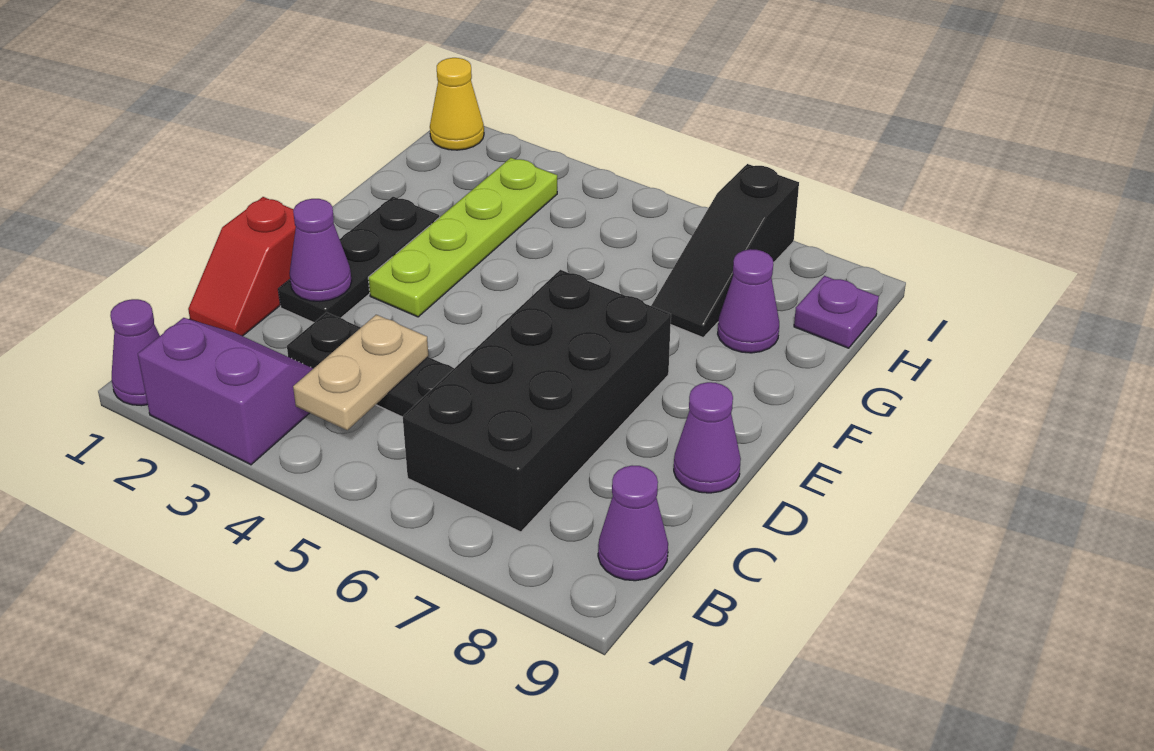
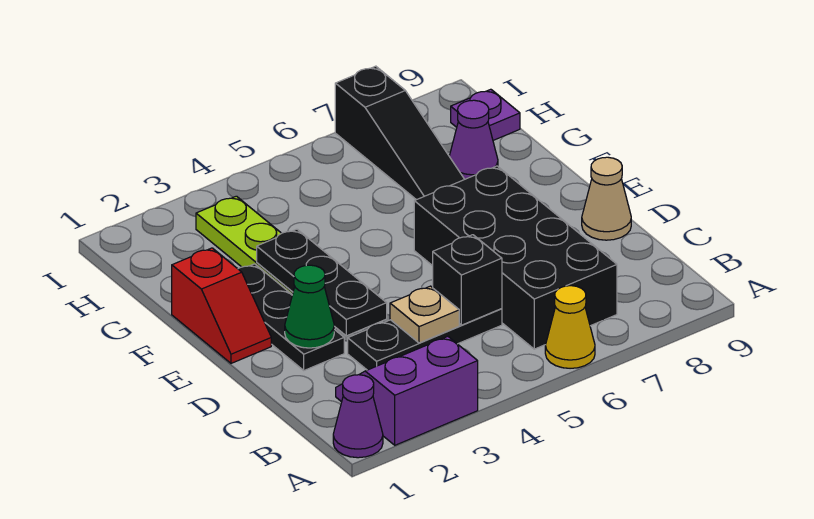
tan plate B4:C4 level 2 -> tan plate C4 level 2
purple cone B9 level 1 -> none
red slope C1:D1 level 1 top D -> red slope E1:F1 level 1 top F
none -> black brick C5 level 2
purple cone D2 level 2 -> green cone D2 level 2
none -> black plate D3:F3 level 2
purple cone D9 level 1 -> tan cone D9 level 1
yellow cone I1 level 1 -> yellow cone A6 level 1

